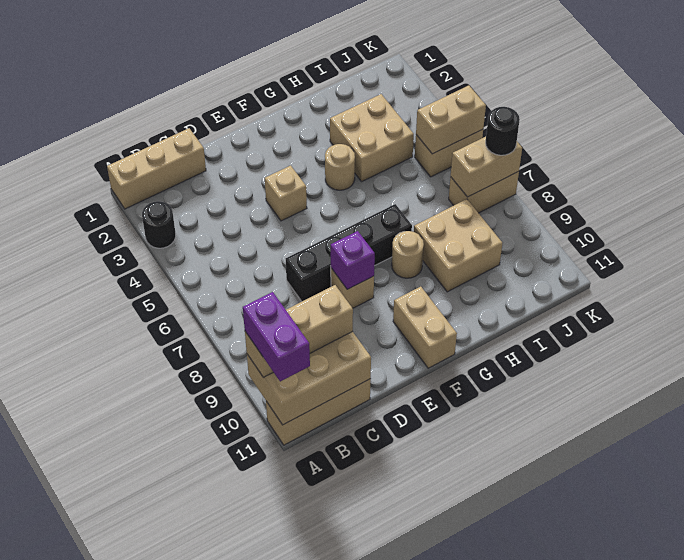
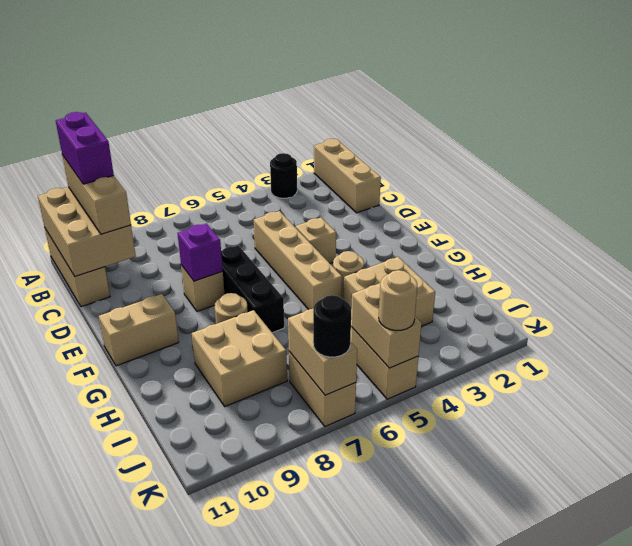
purple brick A10:A11 level 4 -> purple brick A10:B10 level 4
none -> tan brick D5:G5 level 1
black brick D7:G7 level 1 -> black brick E7:G7 level 1
none -> tan round brick K5 level 3

